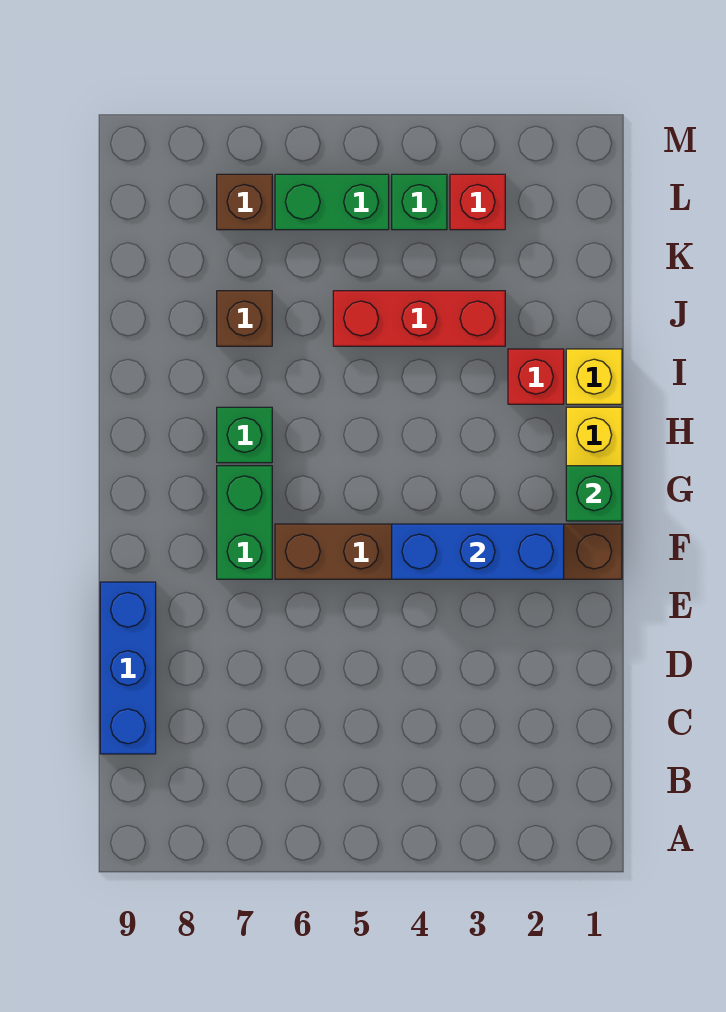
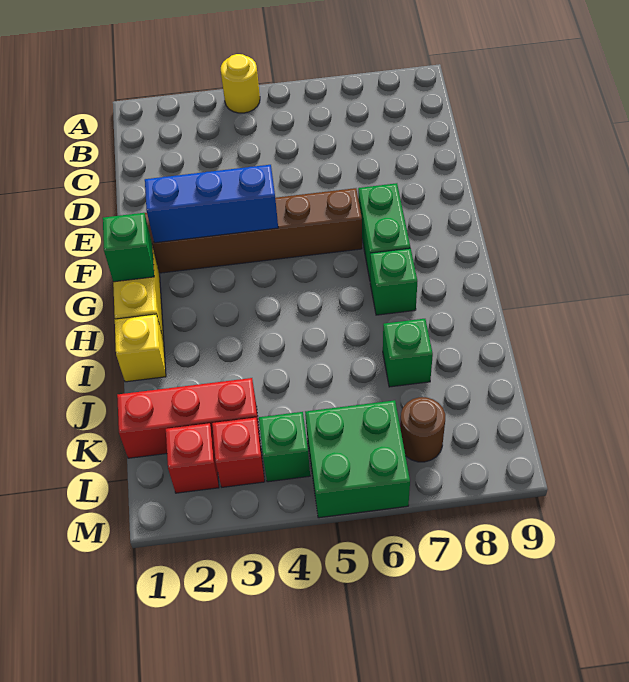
none -> yellow round brick A4 level 1
blue brick C9:E9 level 1 -> none
red brick I2 level 1 -> red brick L2 level 1
red brick J3:J5 level 1 -> red brick K1:K3 level 1
brown brick J7 level 1 -> green brick J7 level 1
green brick L5:L6 level 1 -> green brick L5:M6 level 1
brown brick L7 level 1 -> brown round brick L7 level 1

